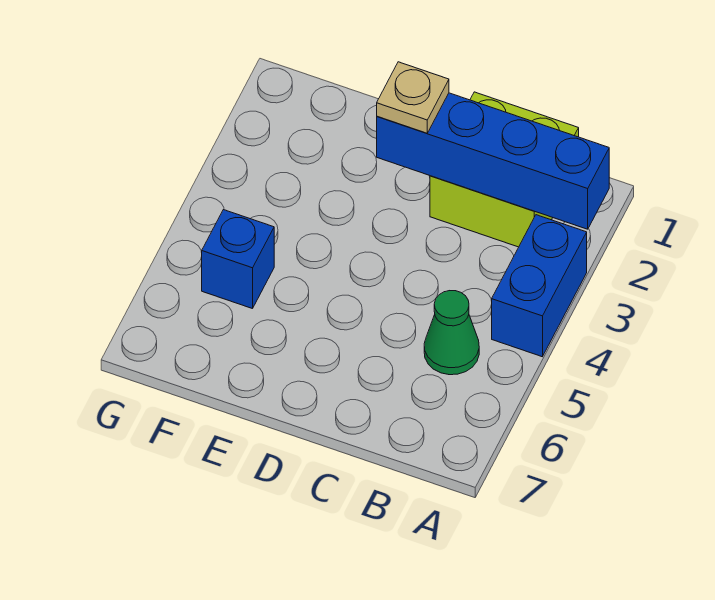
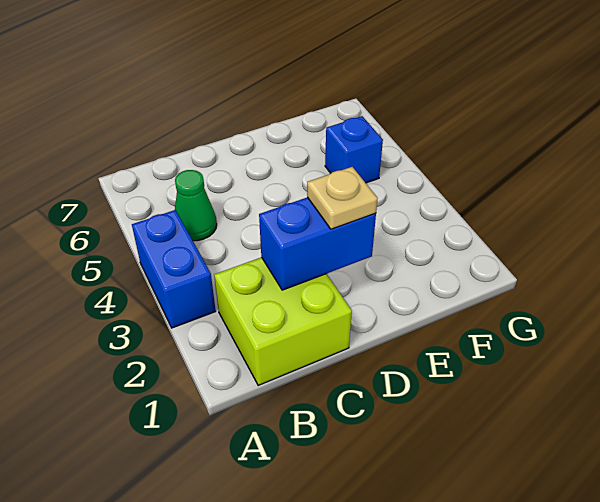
blue brick A2:D2 level 2 -> blue brick C2:D2 level 2

